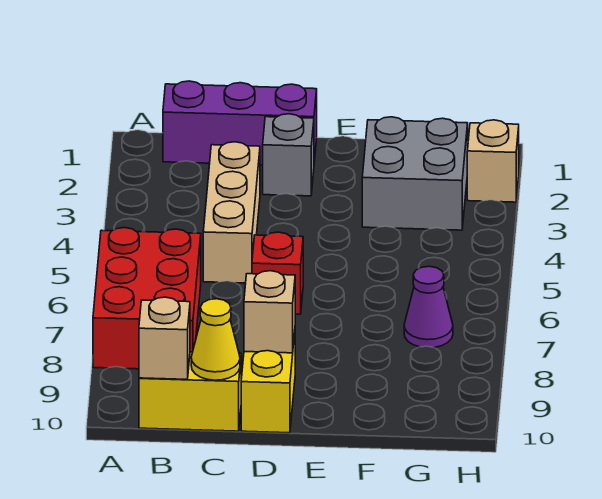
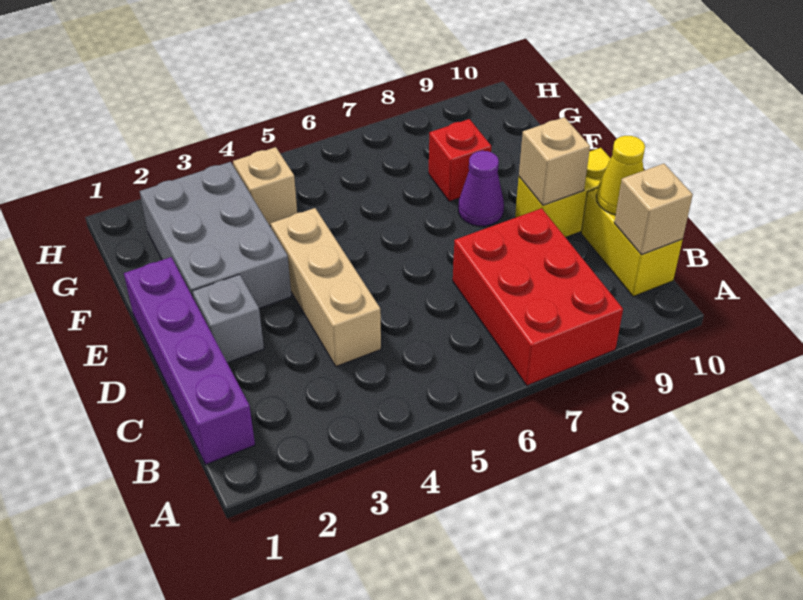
red brick A6:B8 level 1 -> red brick A7:C8 level 1
purple brick B1:D1 level 1 -> purple brick B1:E1 level 1
tan brick C3:C5 level 1 -> tan brick C4:E4 level 1
red brick D6 level 1 -> red brick F8 level 1
grey brick F2:G3 level 1 -> grey brick E2:G3 level 1
purple cone G7 level 1 -> purple cone E8 level 1
tan brick H2 level 1 -> tan brick G4 level 1

